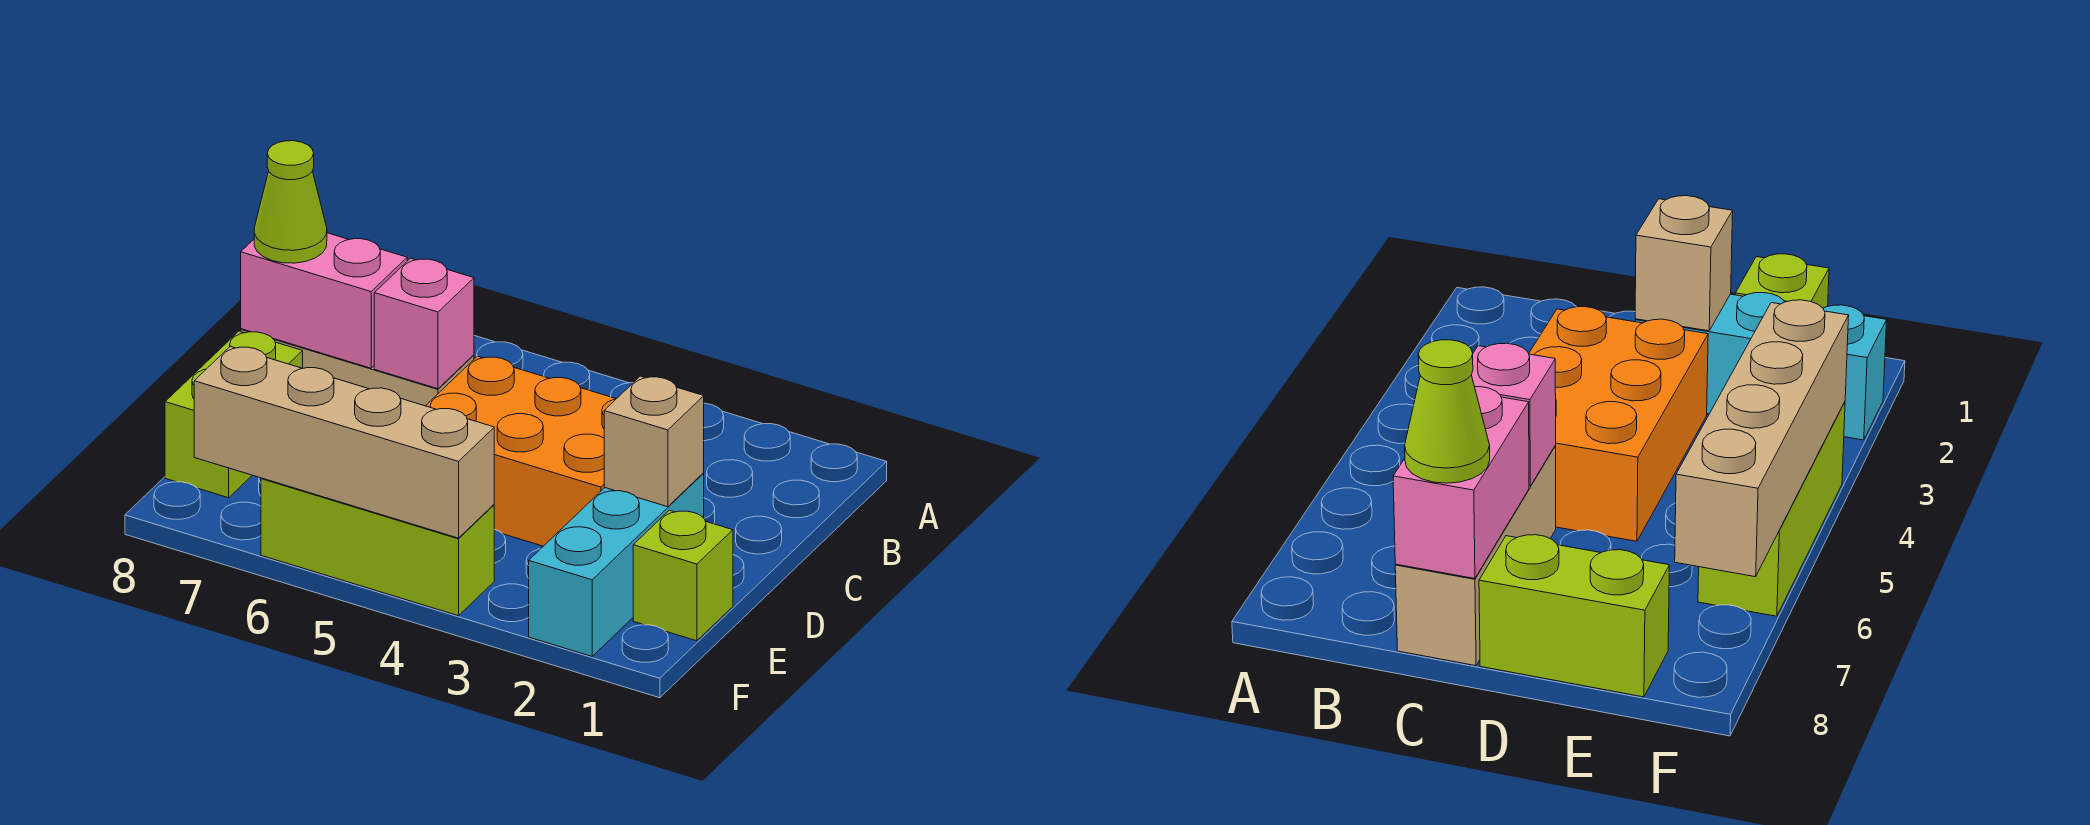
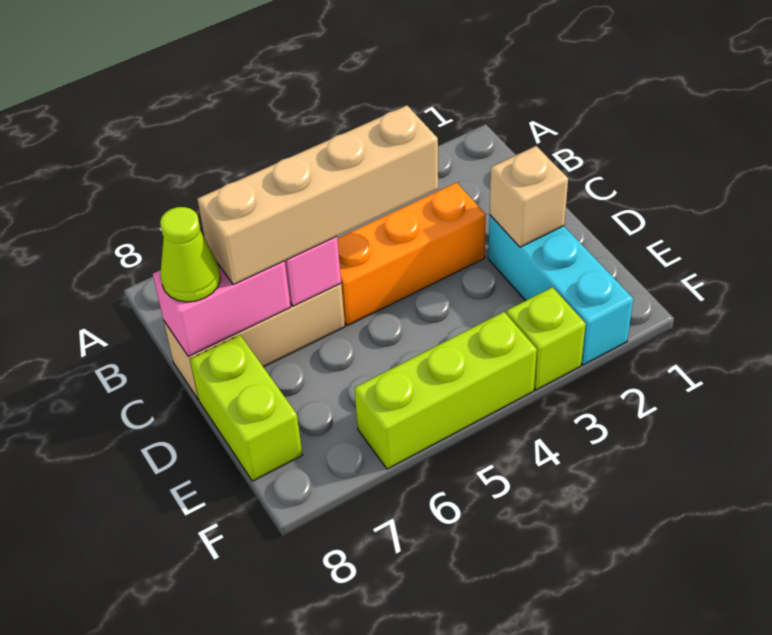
orange brick C3:D5 level 1 -> orange brick C3:C5 level 1
lime brick E1 level 1 -> lime brick F3 level 1
tan brick F4:F7 level 2 -> tan brick C4:C7 level 3

